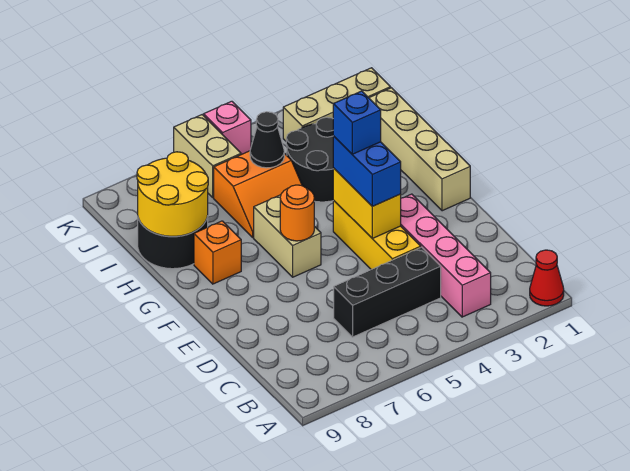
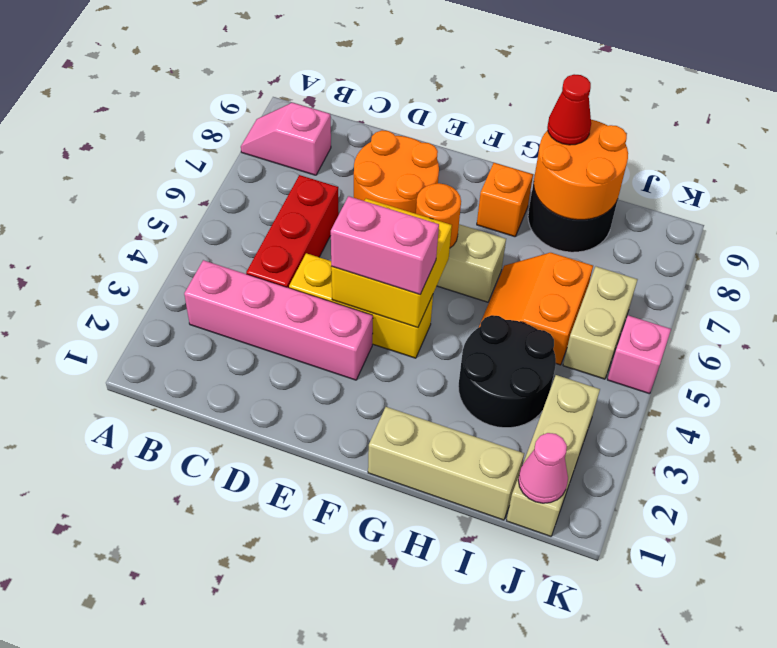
red cone A1 level 1 -> red cone H9 level 3
none -> pink slope A8:B8 level 1 top B
black brick C4:C6 level 1 -> red brick C4:C6 level 1
none -> orange round brick D7:E8 level 1
yellow brick E4:F4 level 2 -> yellow brick E4:F5 level 2
blue brick E4:F4 level 3 -> pink brick E4:F4 level 3
tan brick F1:I1 level 1 -> tan brick G1:I1 level 1
blue brick F4 level 4 -> none
yellow round brick H8:I9 level 2 -> orange round brick H8:I9 level 2
black cone I5 level 2 -> none
none -> pink cone J1 level 2
tan brick J6:K6 level 1 -> tan brick J5:J6 level 1

